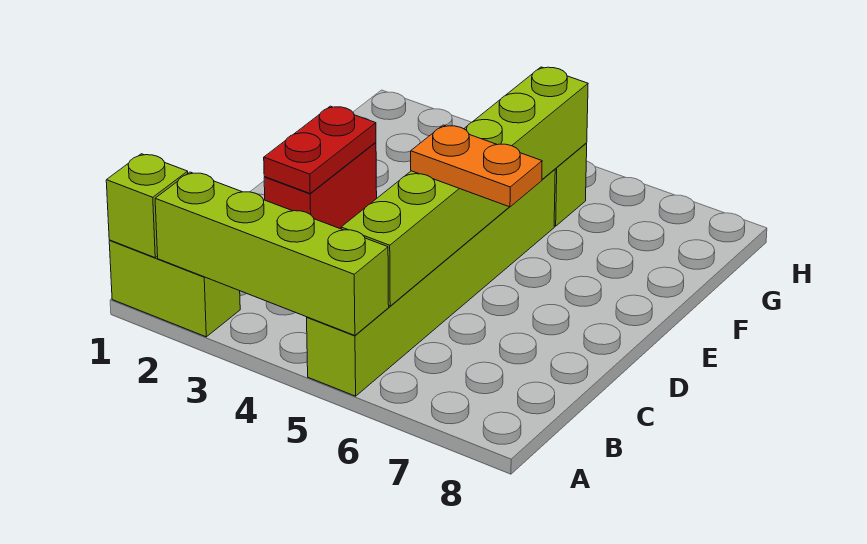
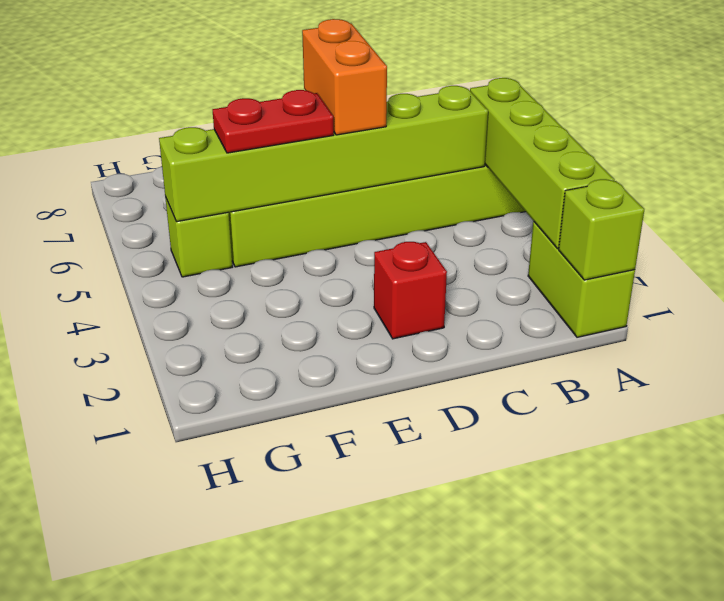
red brick D2:E2 level 1 -> red brick D2 level 1
red plate D2:E2 level 2 -> red plate E5:F5 level 3
orange plate D5:D6 level 3 -> orange brick D5:D6 level 3

